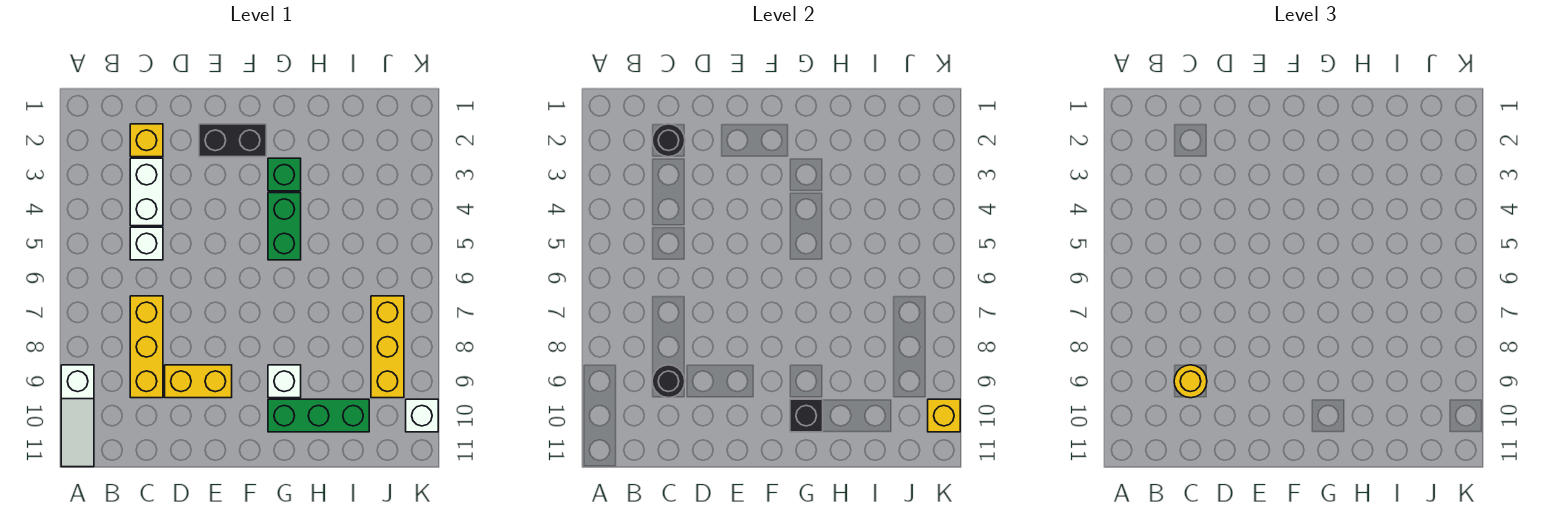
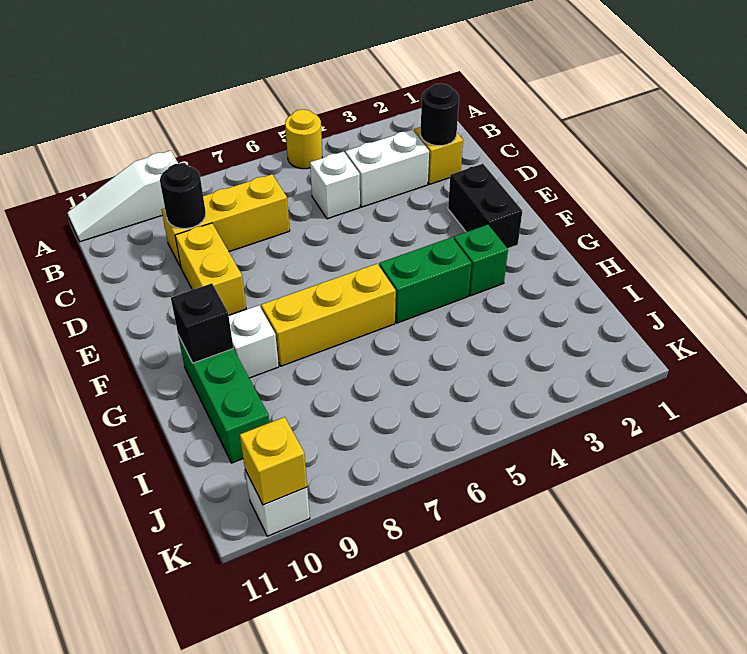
yellow round brick C9 level 3 -> yellow round brick A5 level 1
yellow brick J7:J9 level 1 -> yellow brick G6:G8 level 1

